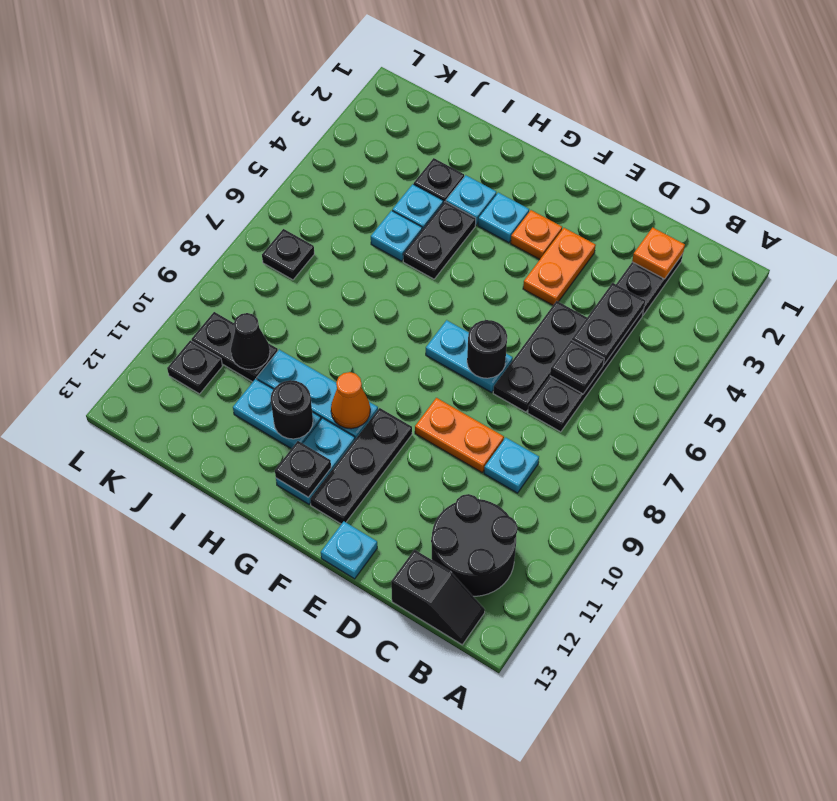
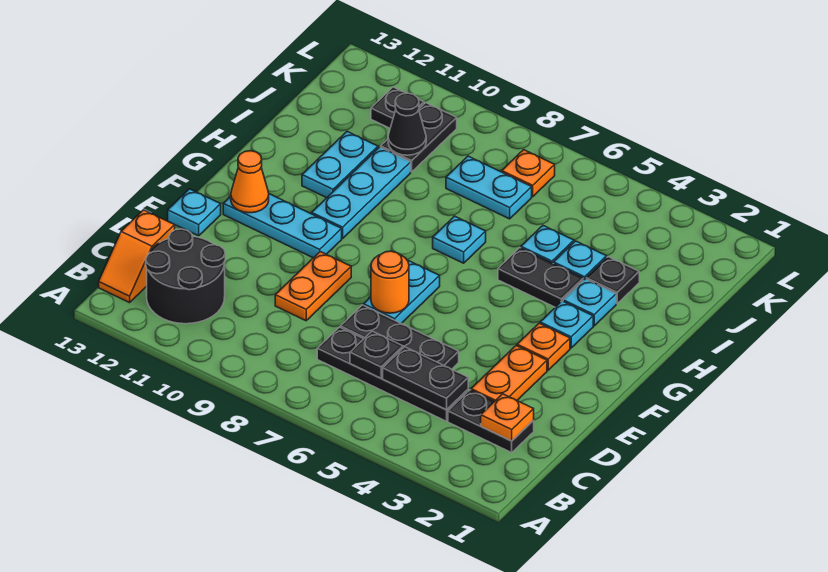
black slope B13:C13 level 1 top C -> orange slope B13:C13 level 1 top C
cyan plate C9 level 1 -> cyan plate H7 level 1
orange plate E3:E4 level 1 -> orange plate D3:E3 level 1
black round brick E7 level 2 -> orange round brick E7 level 2
black plate F10:F12 level 1 -> cyan plate F10:F12 level 1
orange cone G10 level 2 -> orange cone F12 level 2
cyan plate G11:G12 level 1 -> cyan plate J7:J8 level 1
black plate G12 level 2 -> none
black round brick H11 level 2 -> none
black plate K7 level 1 -> orange plate K7 level 1

